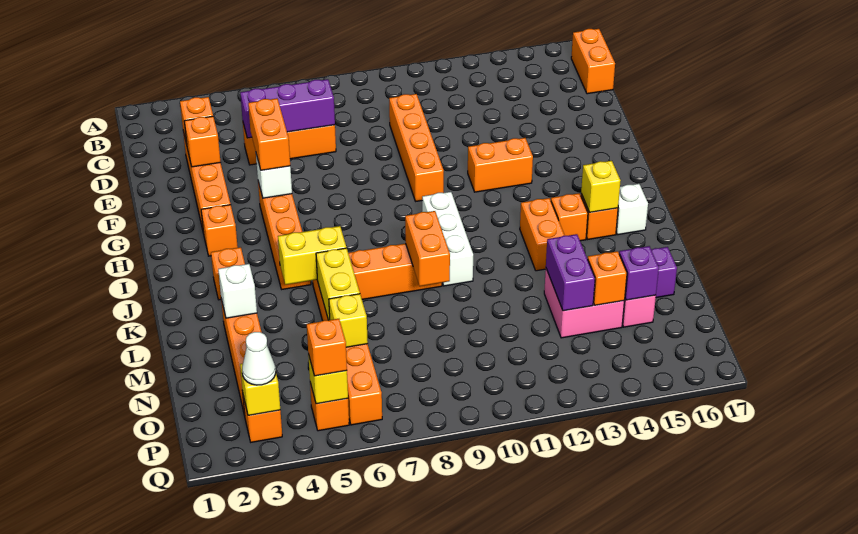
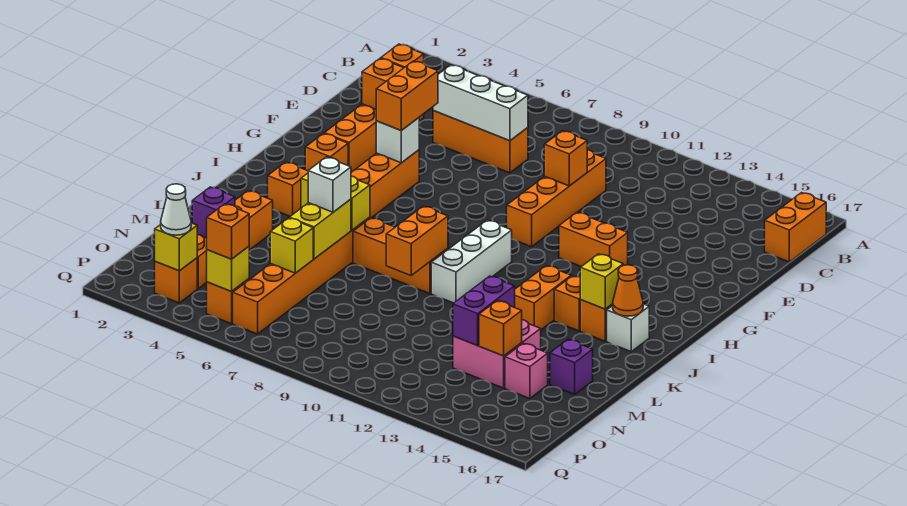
purple brick D5:D7 level 2 -> white brick D5:D7 level 2
none -> orange brick E10 level 2
none -> orange cone J16 level 2
white brick L3 level 2 -> white brick L6 level 3
purple brick N15 level 2 -> purple brick N3 level 2

